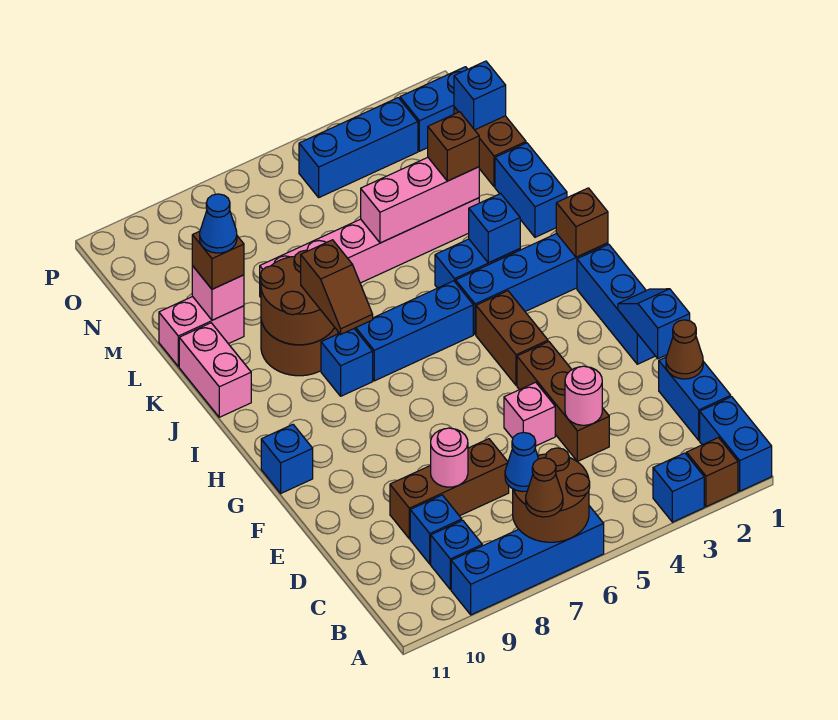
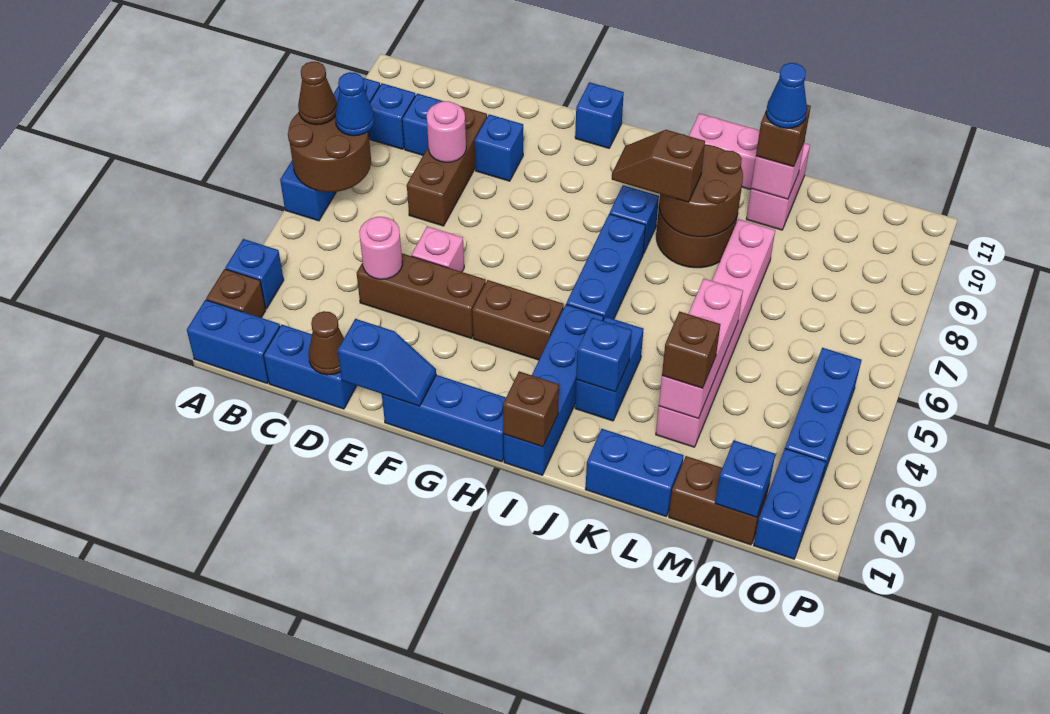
none -> blue brick E9 level 1

